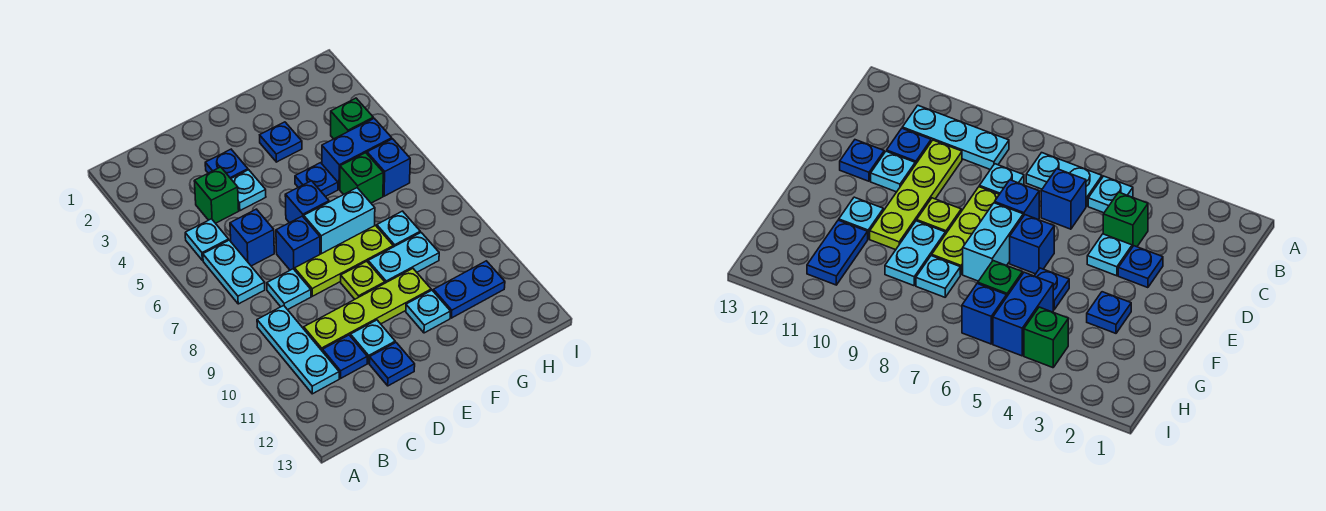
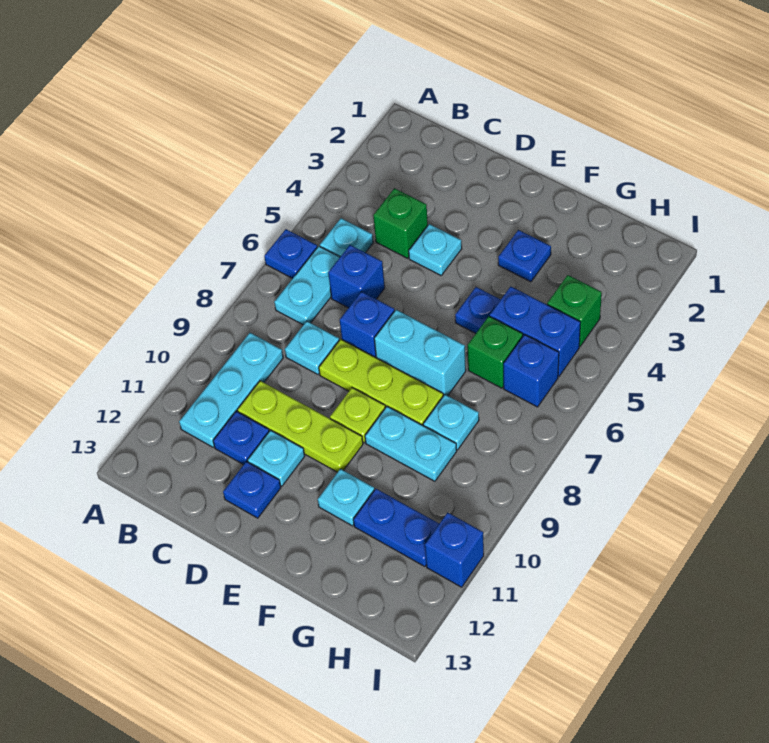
lime plate C10:F10 level 1 -> lime plate C10:E10 level 1
blue plate D3 level 1 -> blue plate A6 level 1
blue brick E6 level 1 -> blue brick I11 level 1

